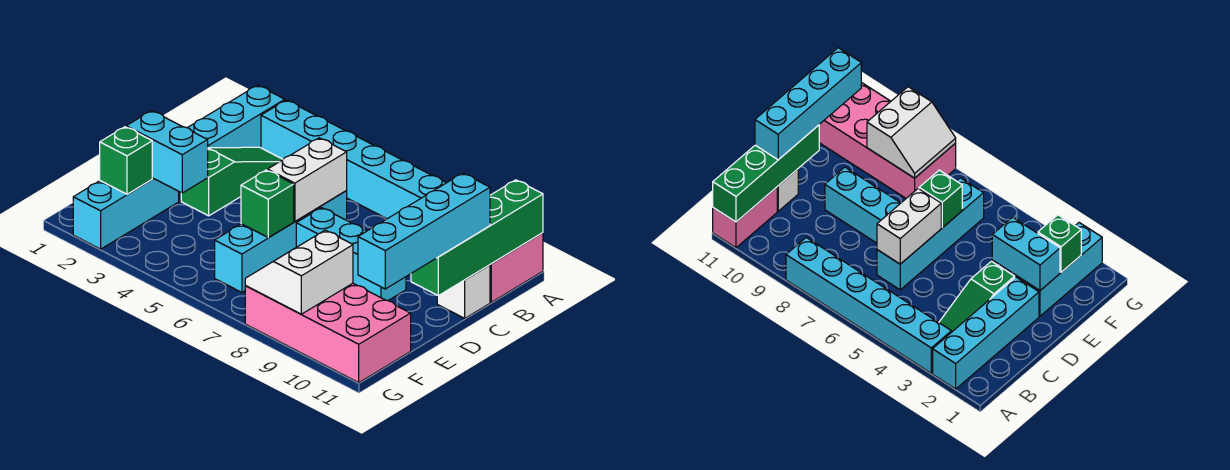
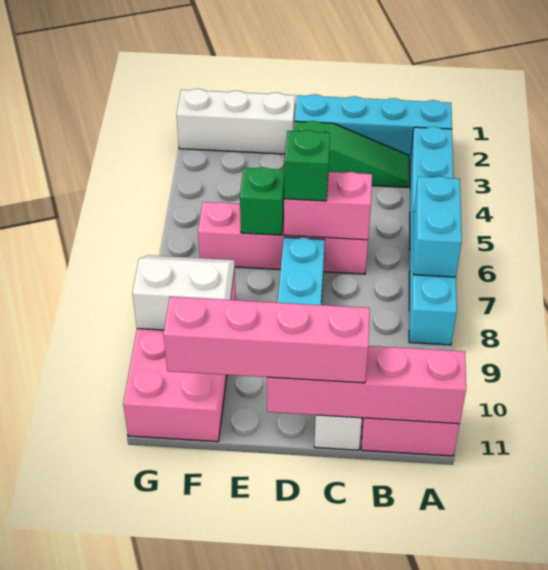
green brick A11:D11 level 2 -> pink brick A11:D11 level 2
cyan brick C6:F6 level 1 -> pink brick C6:F6 level 1
white brick C6:D6 level 2 -> pink brick C6:D6 level 2
cyan brick C11:F11 level 3 -> pink brick C11:F11 level 3
cyan brick E2:G2 level 1 -> white brick E2:G2 level 1
cyan brick E2:E3 level 2 -> cyan brick A6:A7 level 2
green brick F2 level 2 -> green brick D6 level 3

